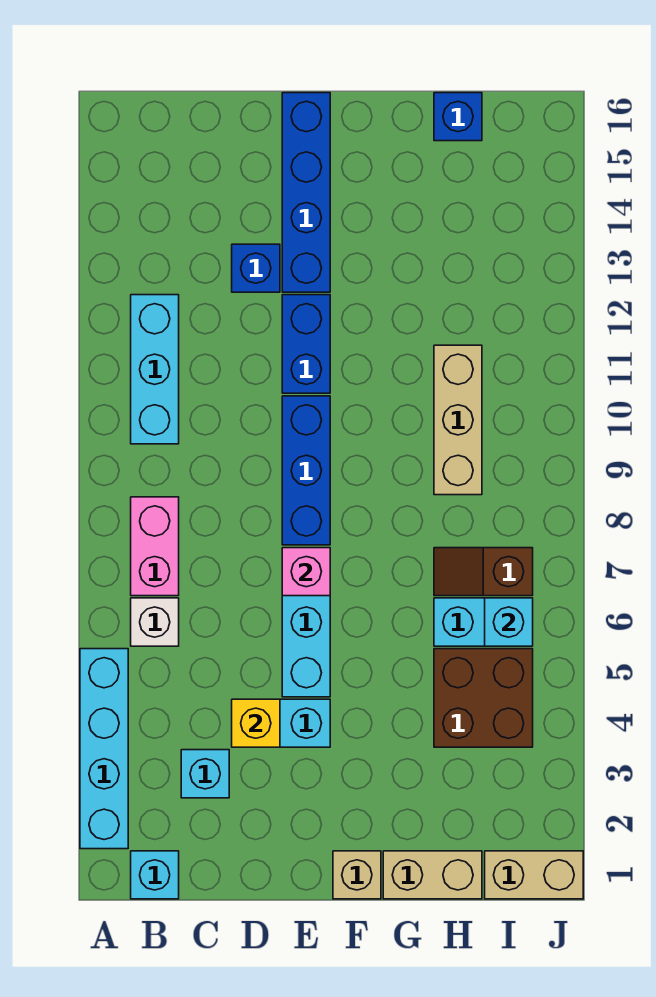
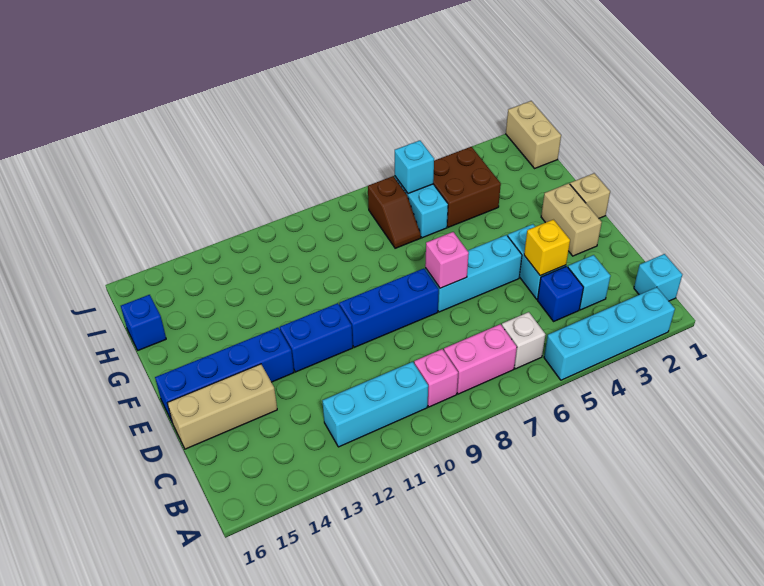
none -> pink brick B9 level 1
blue brick D13 level 1 -> blue brick C4 level 1
tan brick G1:H1 level 1 -> tan brick E2:F2 level 1
tan brick H9:H11 level 1 -> tan brick D14:D16 level 1

